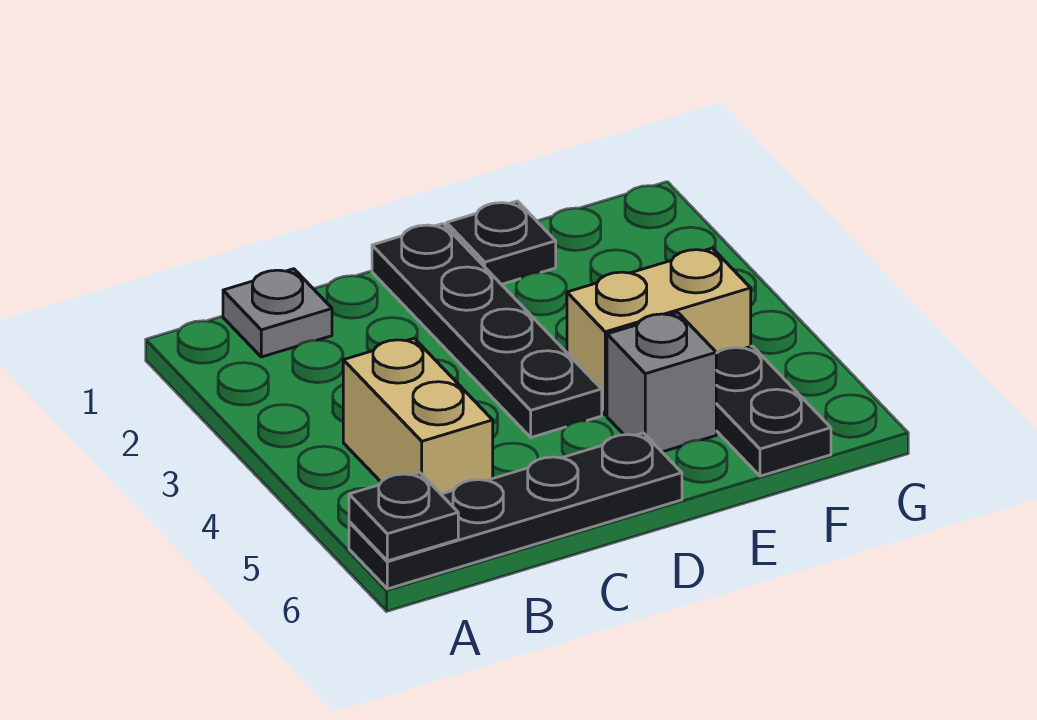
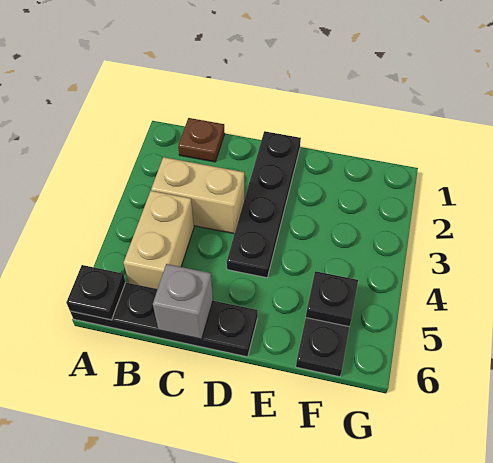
grey plate B1 level 1 -> brown plate B1 level 1
black plate E1 level 1 -> black plate F5 level 2
tan brick E4:F4 level 1 -> tan brick B3:C3 level 1
grey brick E5 level 1 -> grey brick C6 level 2

